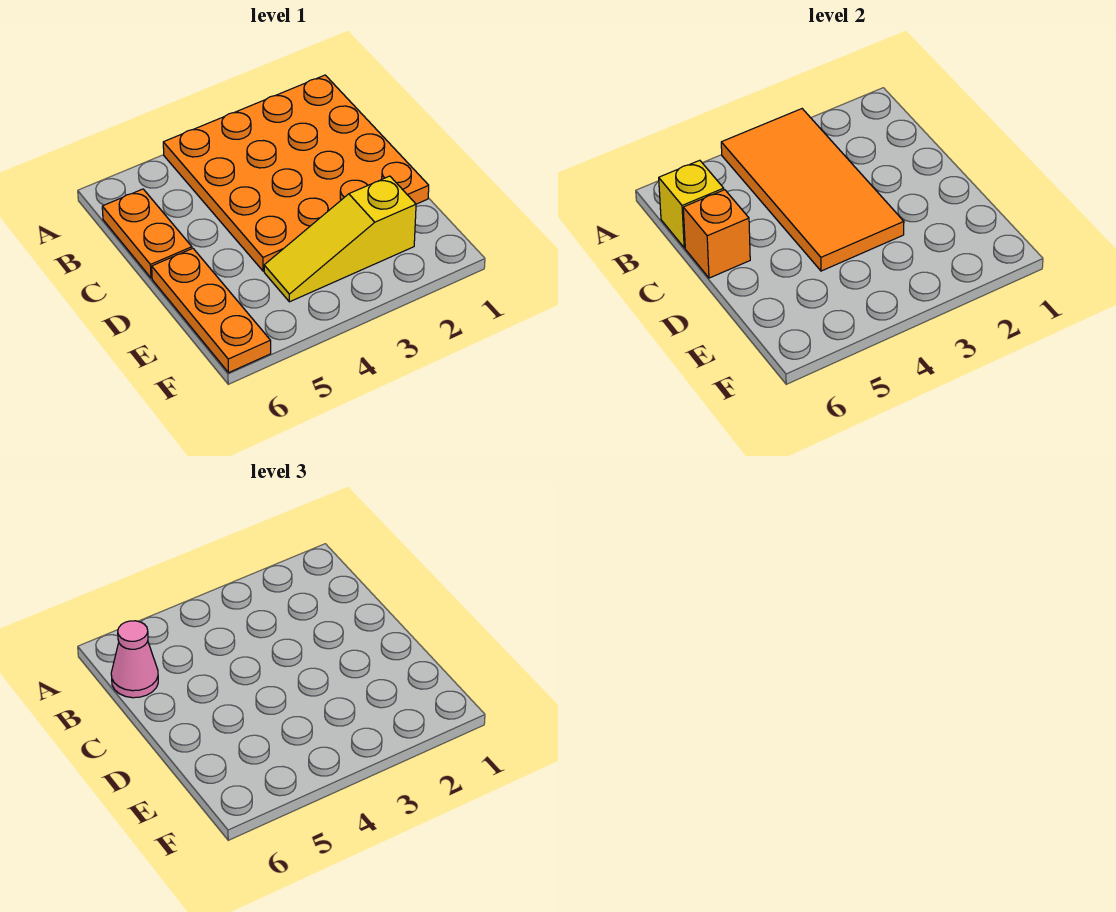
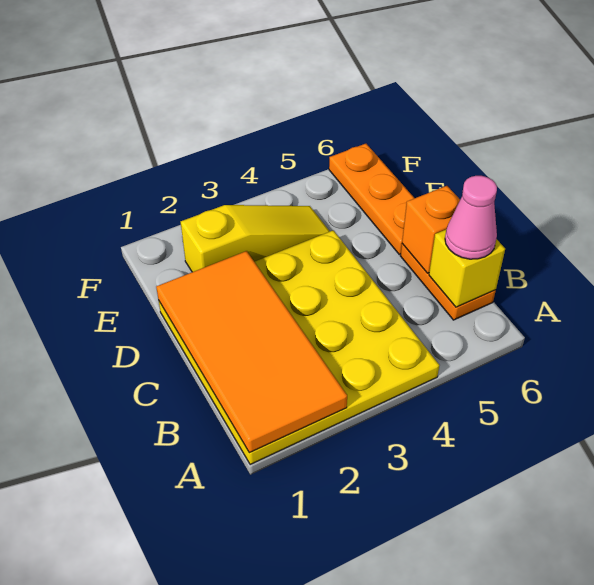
orange plate A1:D4 level 1 -> yellow plate A1:D4 level 1
orange tile A3:D4 level 2 -> orange tile A1:D2 level 2

